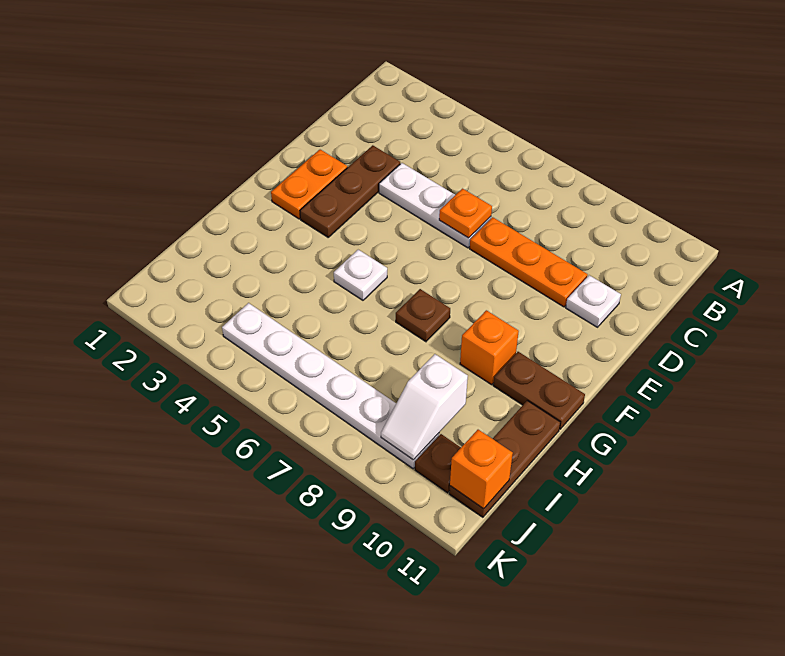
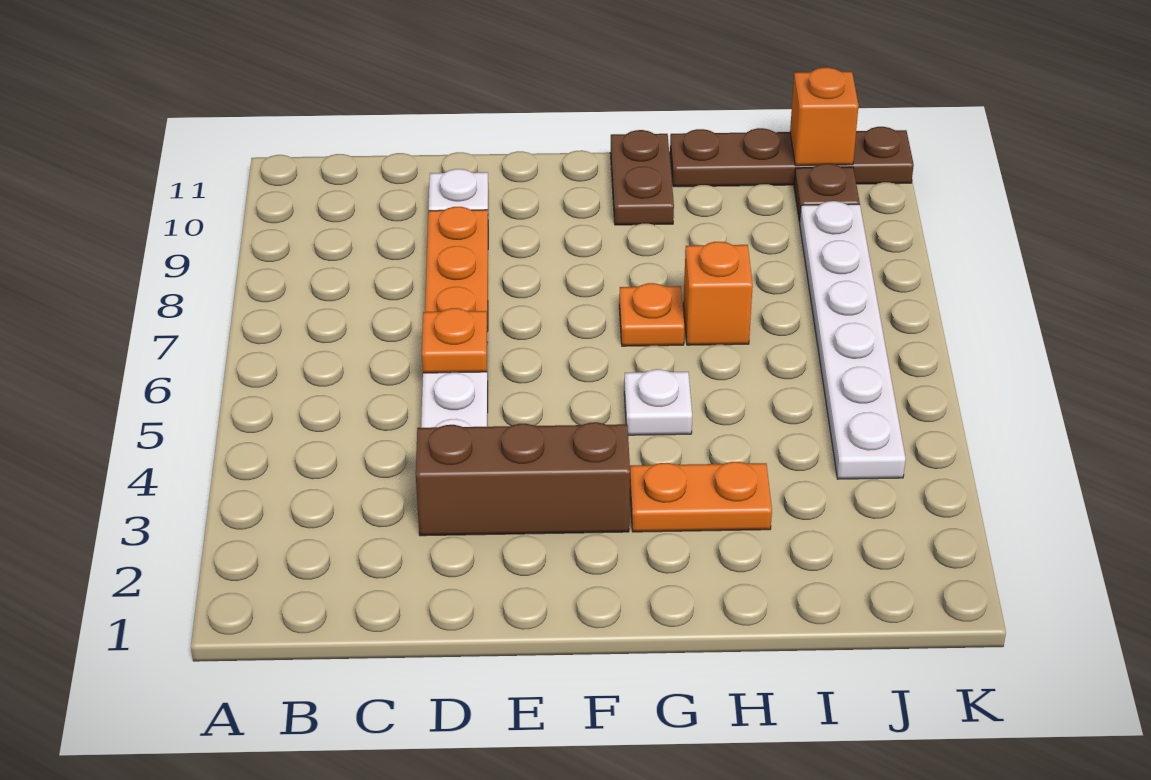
brown plate D3:F3 level 1 -> brown brick D3:F3 level 1
orange plate E2:F2 level 1 -> orange plate G3:H3 level 1
brown plate G7 level 1 -> orange plate G7 level 1
orange brick G9 level 1 -> orange brick H7 level 1
brown plate H11:J11 level 1 -> brown plate H11:K11 level 1
white slope I9:J9 level 2 top I -> none

